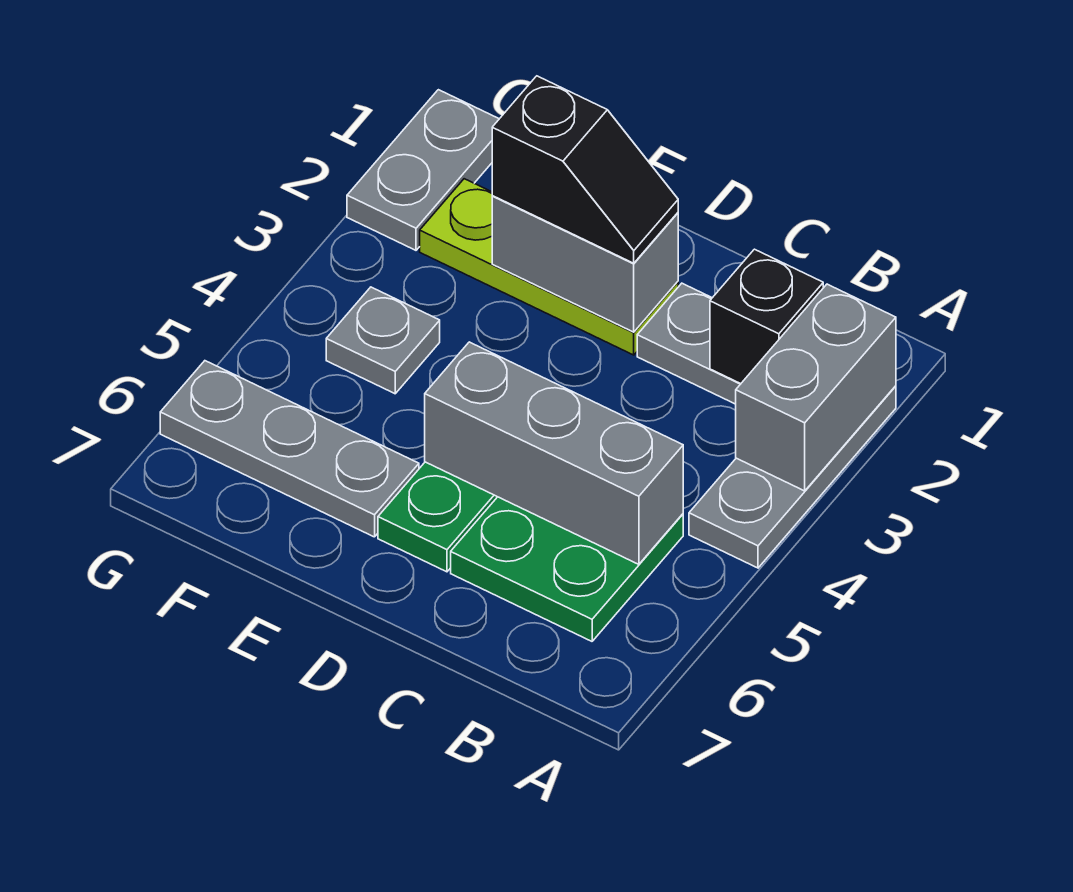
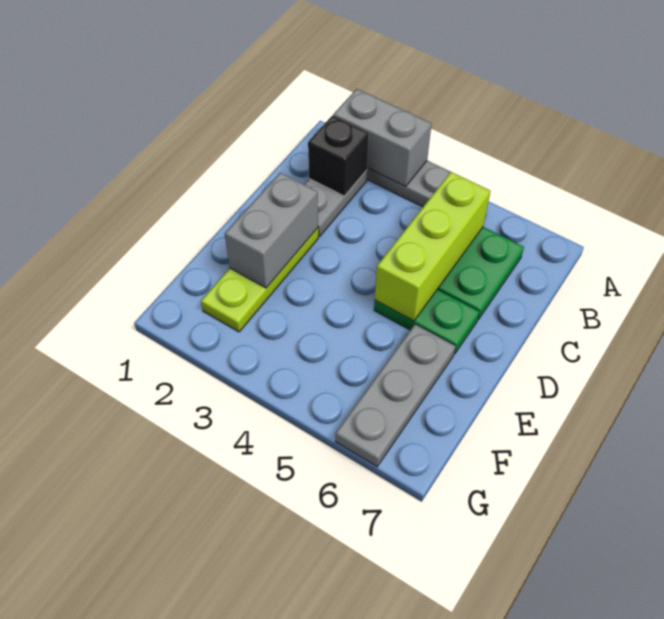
grey brick B5:D5 level 2 -> lime brick B5:D5 level 2
black slope D2:E2 level 3 top E -> none
grey plate F4 level 1 -> none
grey plate G1:G2 level 1 -> none

